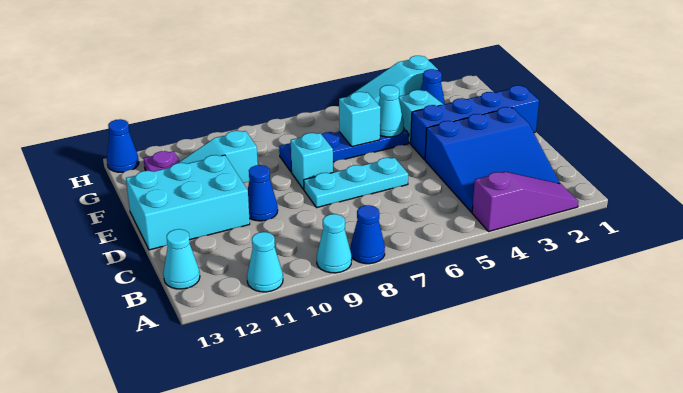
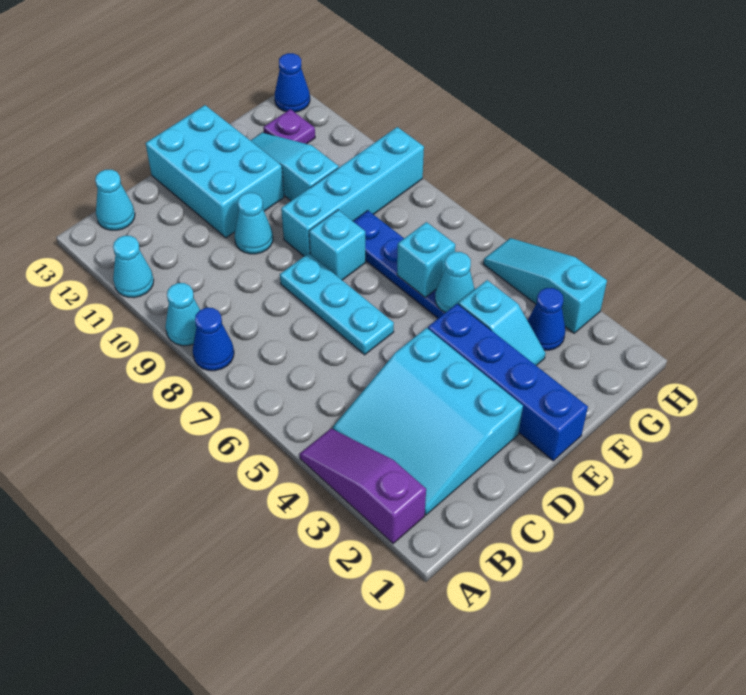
purple slope A2:A4 level 1 top 4 -> purple slope A2:A4 level 1 top 2
blue slope B2:D4 level 1 top D -> cyan slope B2:D4 level 1 top D
blue cone D10 level 1 -> cyan cone D10 level 1
none -> cyan brick E9:H9 level 1

